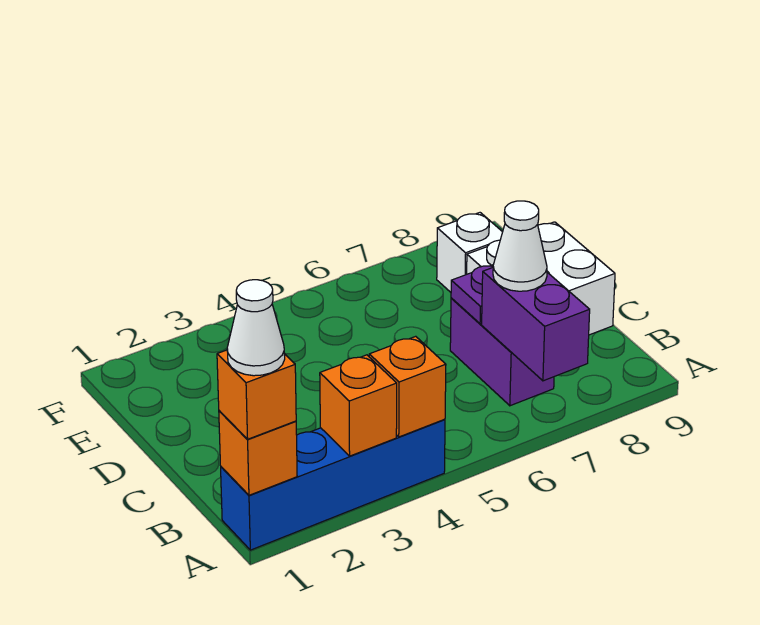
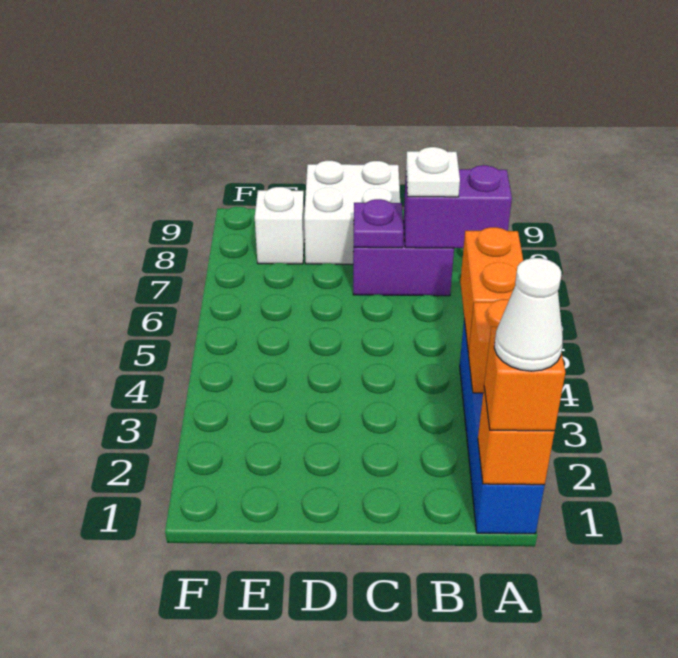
orange brick A4 level 2 -> orange brick A4:A5 level 2
white cone B7 level 3 -> white plate B7 level 3

